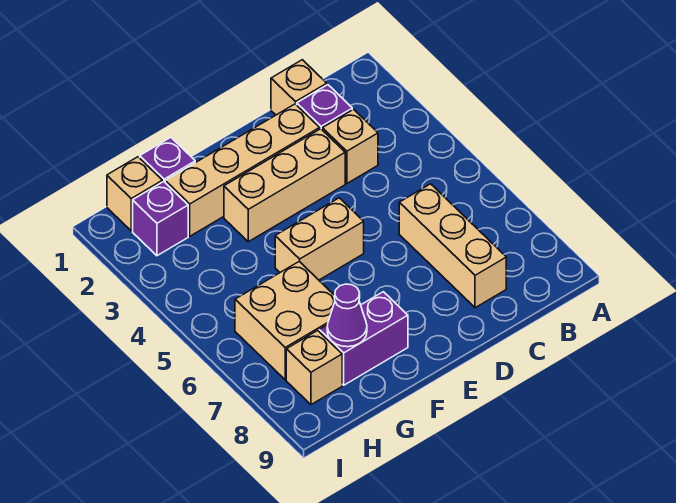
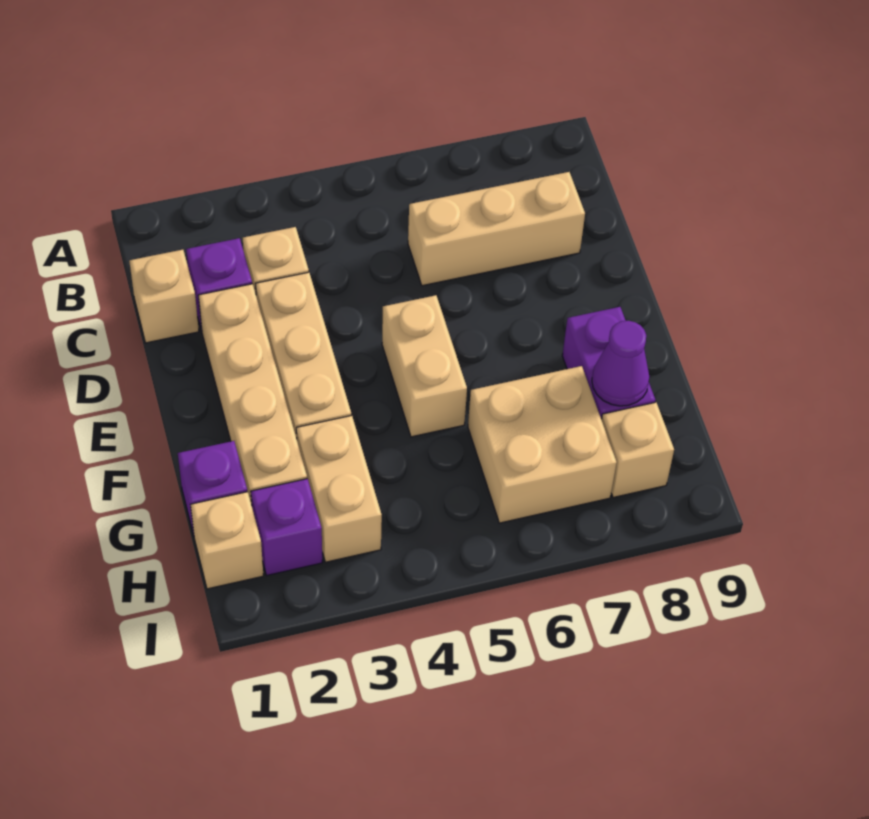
none -> tan brick G3:H3 level 1

